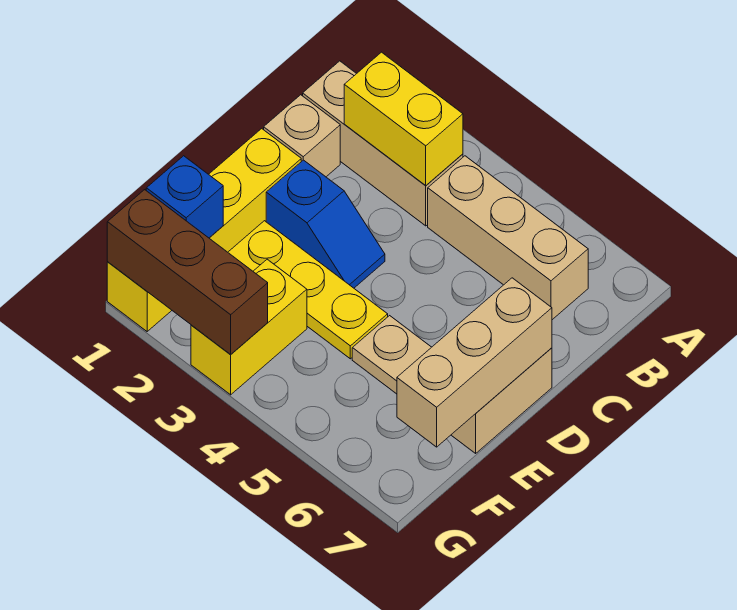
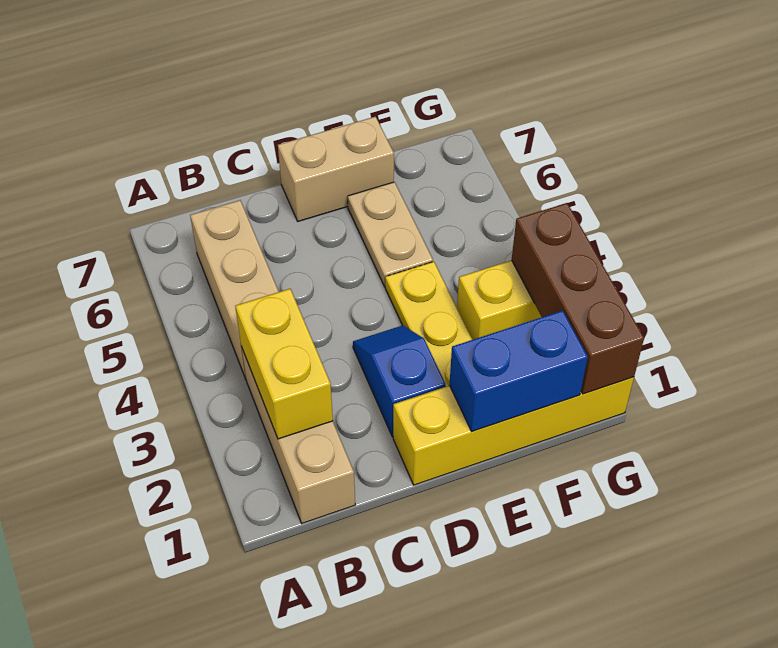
tan brick C1 level 1 -> none
tan brick D7:F7 level 2 -> none
blue brick F1 level 2 -> blue brick E1:F1 level 2

